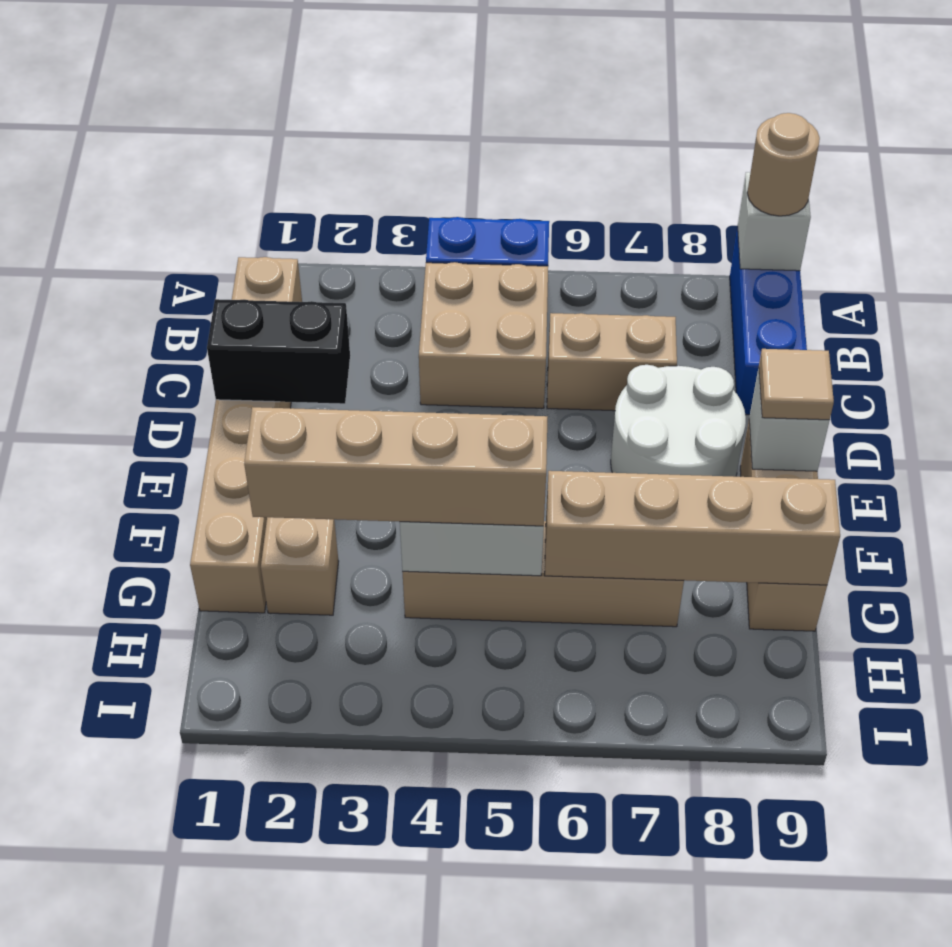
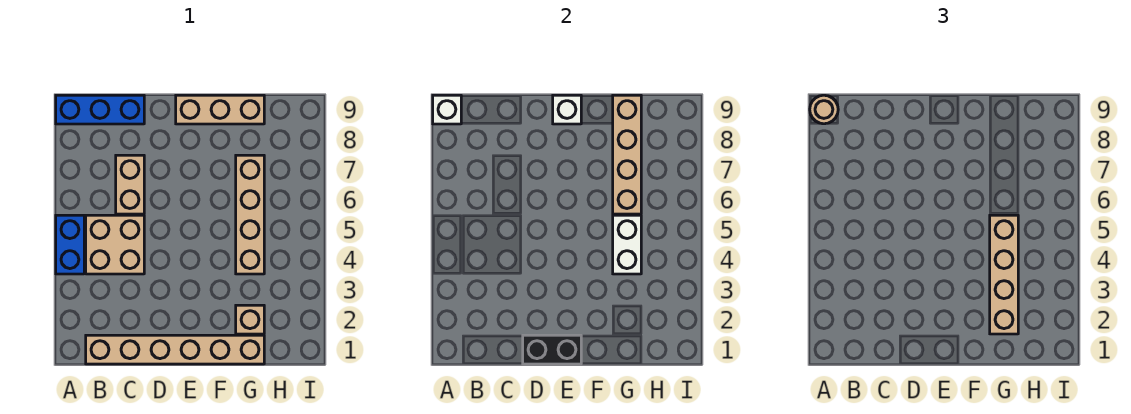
black brick D1:D2 level 2 -> black brick D1:E1 level 2
white round brick D7:E8 level 1 -> none
tan tile E9 level 3 -> none

